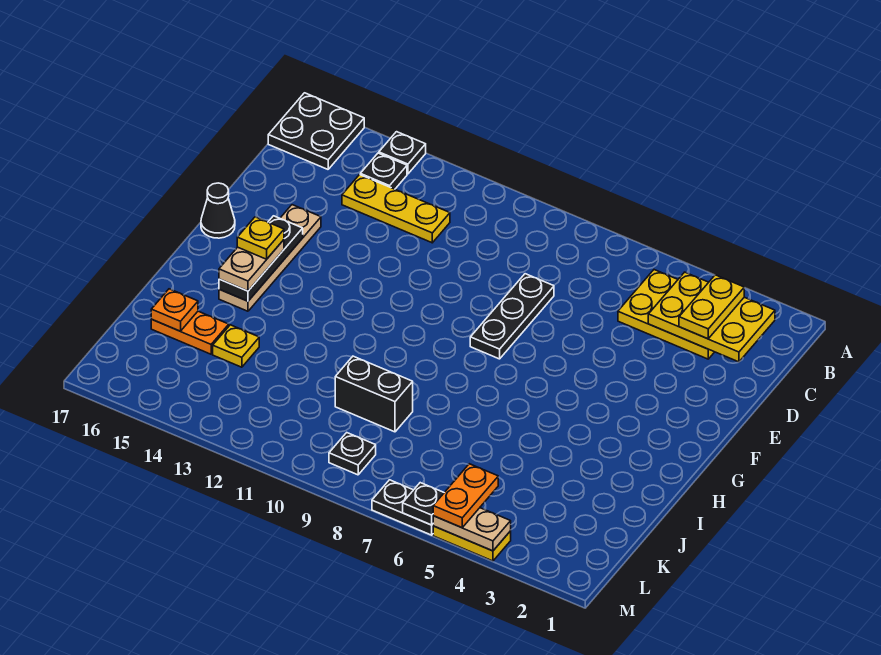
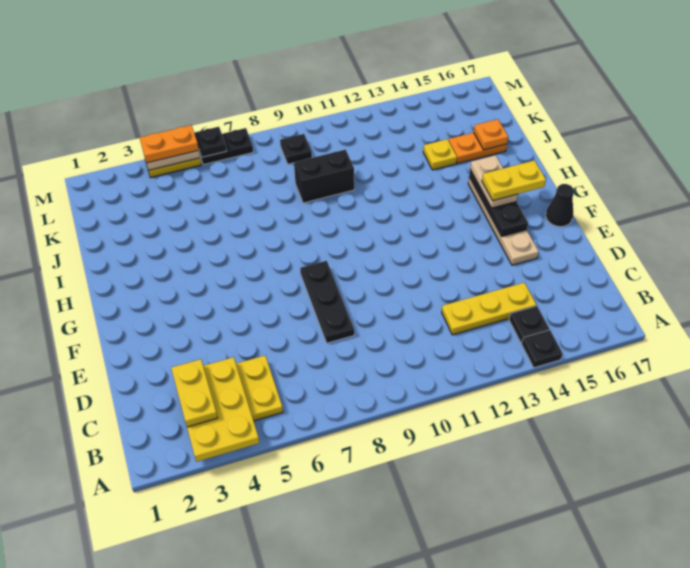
black plate A16:B17 level 1 -> none
yellow plate B2:C4 level 2 -> yellow plate A3:C4 level 2
yellow plate G15 level 4 -> yellow plate G15:G16 level 4
orange plate L5:M5 level 3 -> orange plate M4:M5 level 3

